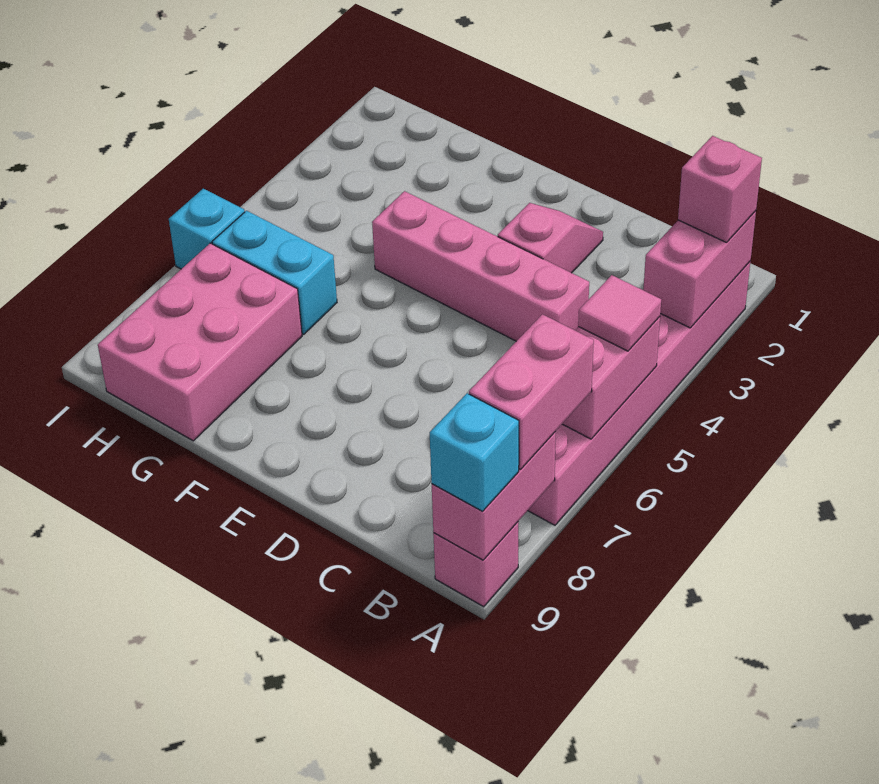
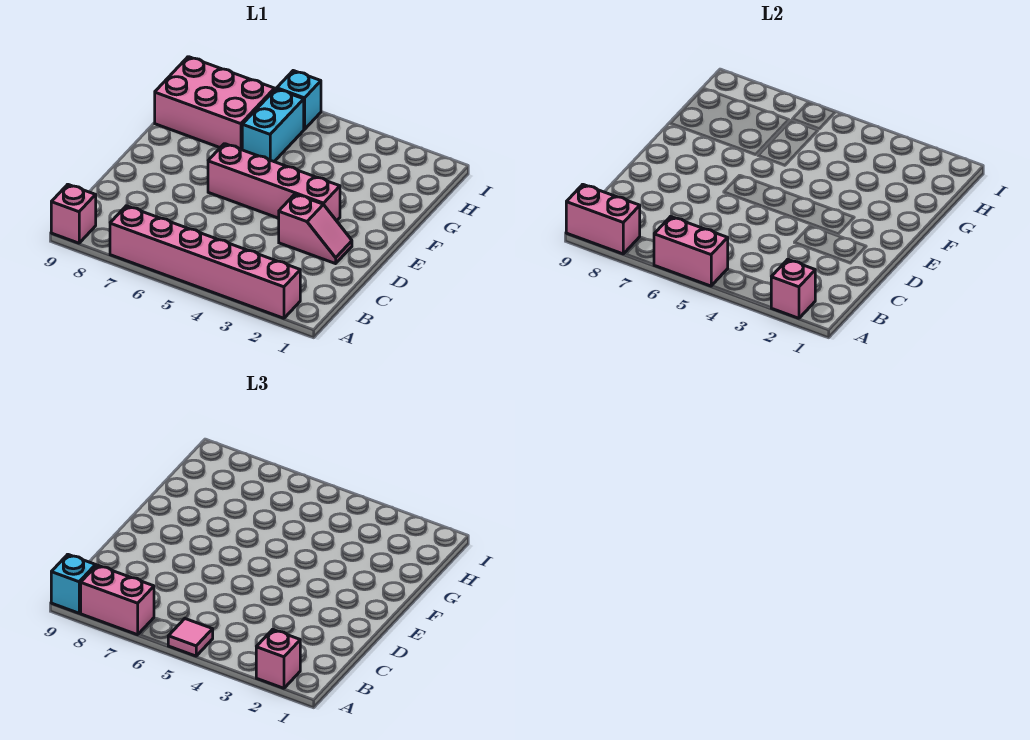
pink brick A2:A3 level 2 -> pink brick A2 level 2
pink brick C4:F4 level 1 -> pink brick E3:E6 level 1

